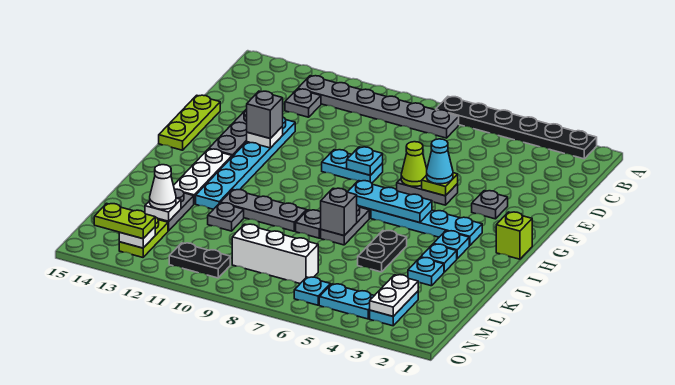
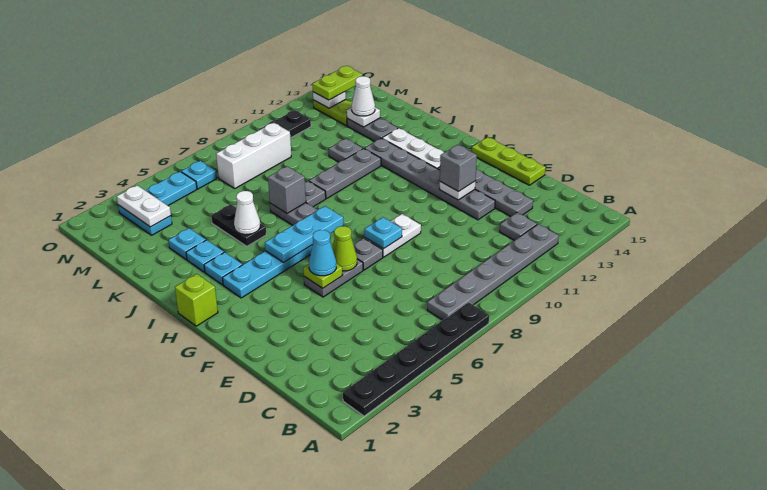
cyan plate E12:J12 level 1 -> grey plate E12:J12 level 1
grey plate F3 level 1 -> grey plate F7 level 1
cyan plate F8:F9 level 1 -> white plate F8:F9 level 1
none -> white cone J5 level 2

